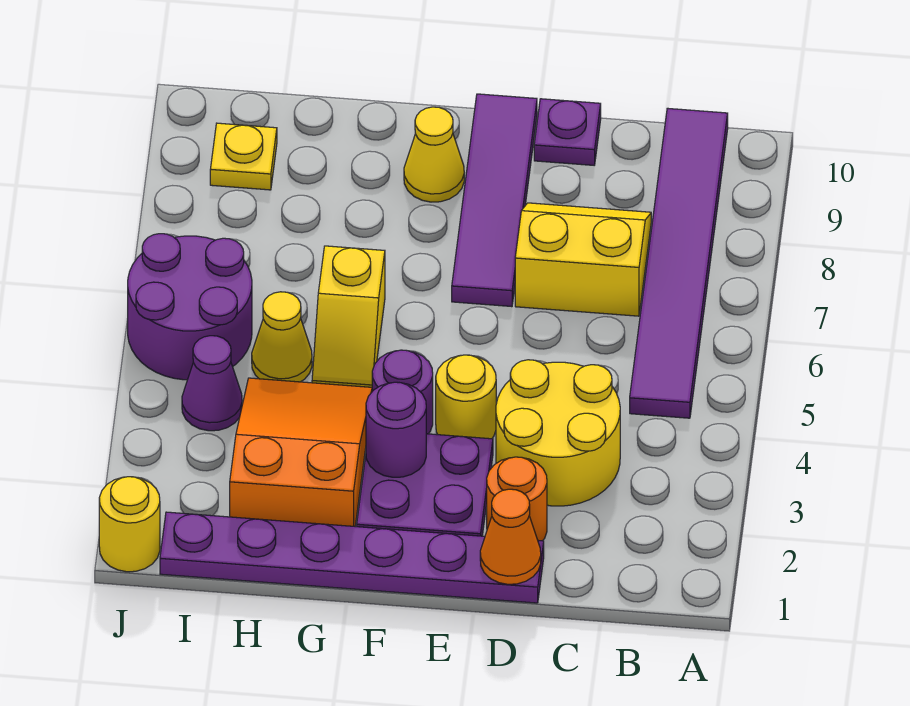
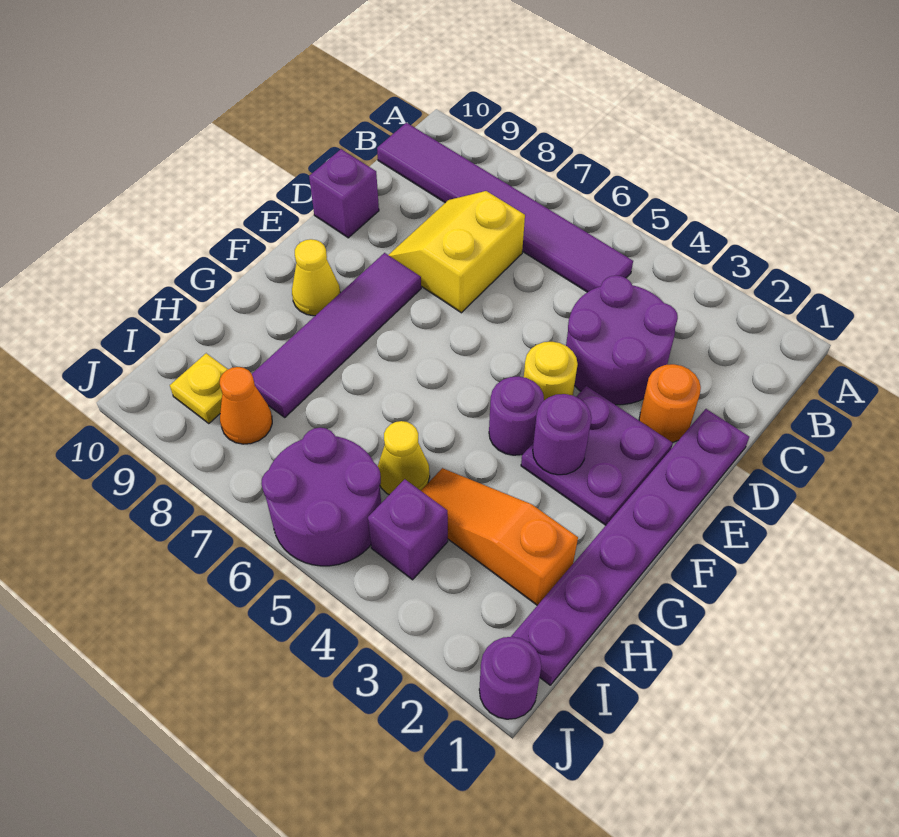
yellow round brick C3:D4 level 1 -> purple round brick C3:D4 level 1
orange cone D1 level 2 -> orange cone I8 level 1
purple plate D10 level 1 -> purple brick D10 level 1
purple tile E7:E10 level 1 -> purple tile E8:H8 level 1
orange slope G2:H4 level 1 top 2 -> orange slope H2:H4 level 1 top 2
yellow slope G5:G6 level 1 top 6 -> none
purple cone I4 level 1 -> purple brick I4 level 1
yellow round brick J1 level 1 -> purple round brick J1 level 1

